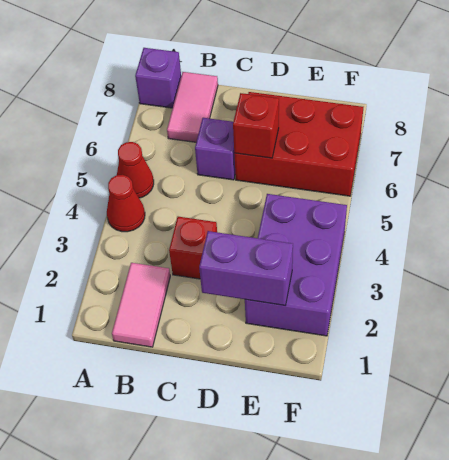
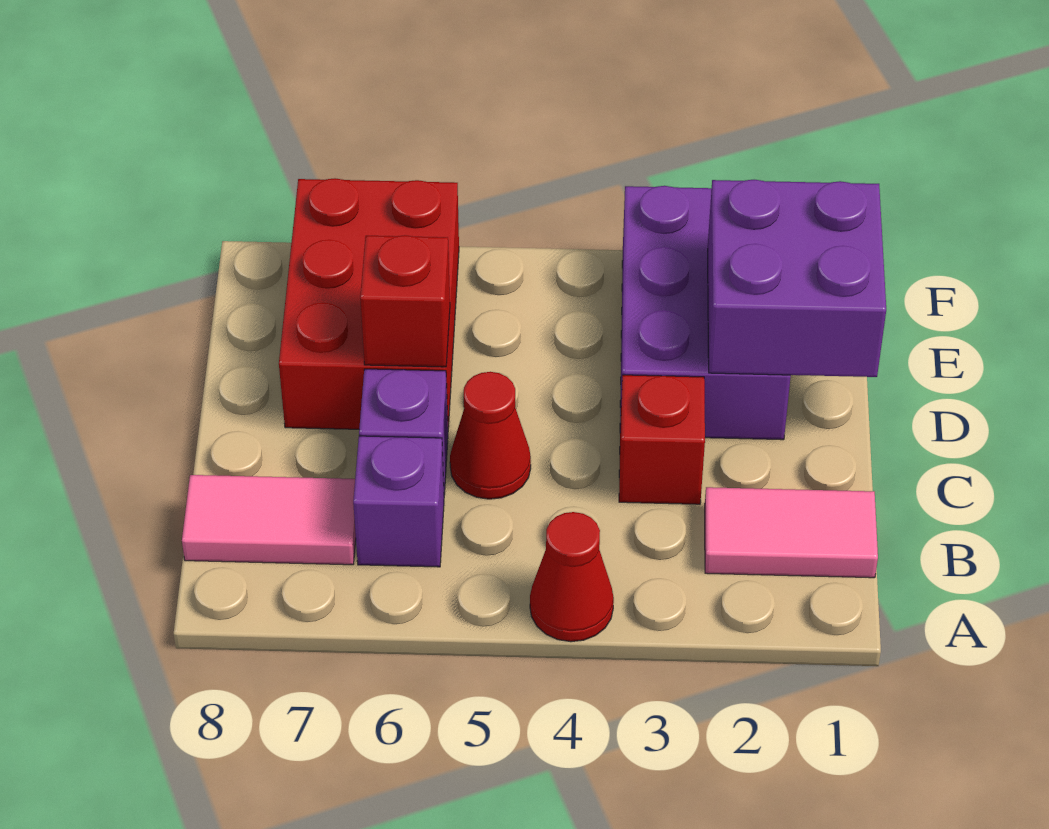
red cone A5 level 1 -> red cone C5 level 1
purple brick A8 level 1 -> purple brick B6 level 1
purple brick D2:E2 level 2 -> purple brick D1:E2 level 2
purple brick E2:F4 level 1 -> purple brick D2:F3 level 1

